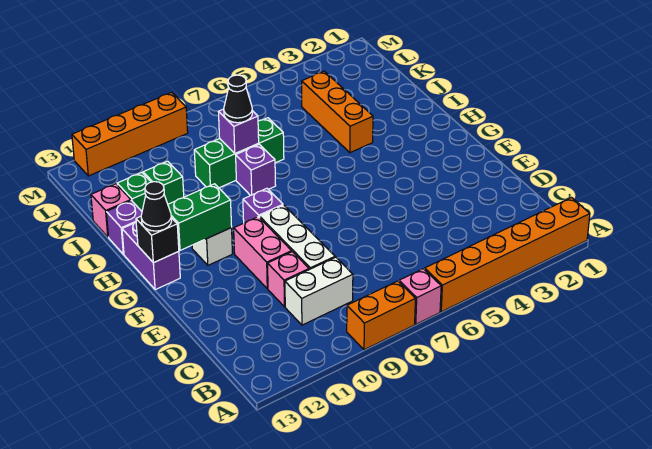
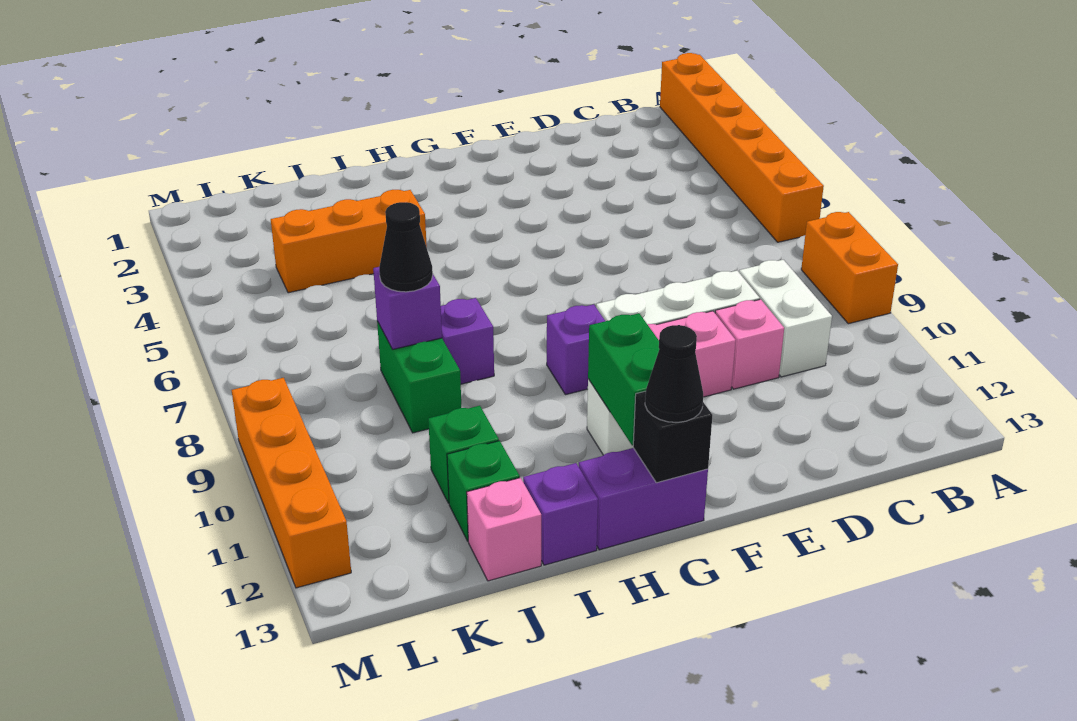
pink brick A7 level 1 -> none
green brick J7:J9 level 1 -> green brick J8:J9 level 1

